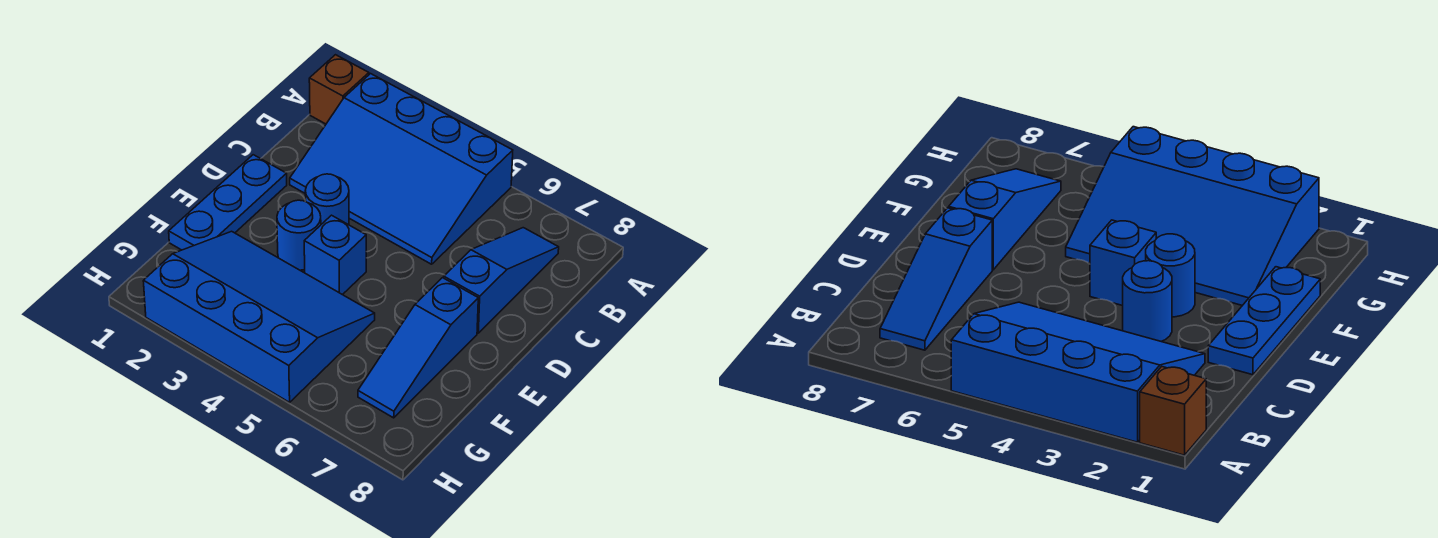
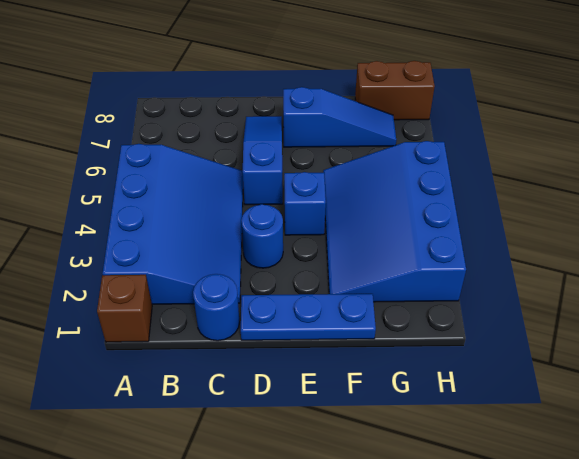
blue slope B7:D7 level 1 top D -> blue slope D5:D7 level 1 top 5
blue round brick E3 level 1 -> blue round brick C1 level 1
none -> brown brick G8:H8 level 1

